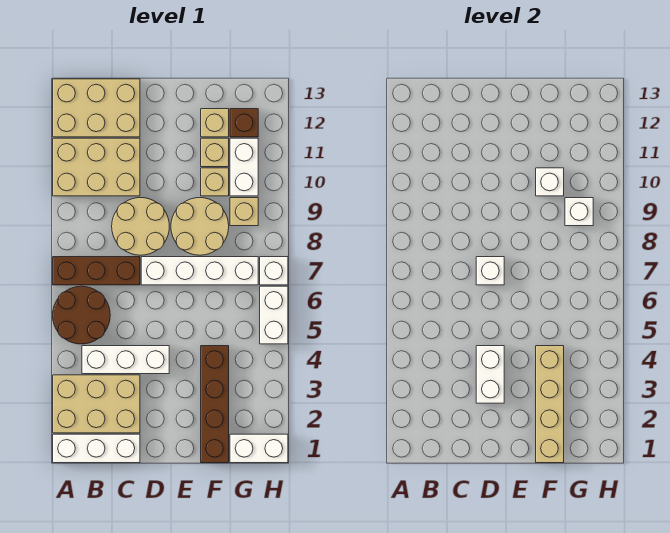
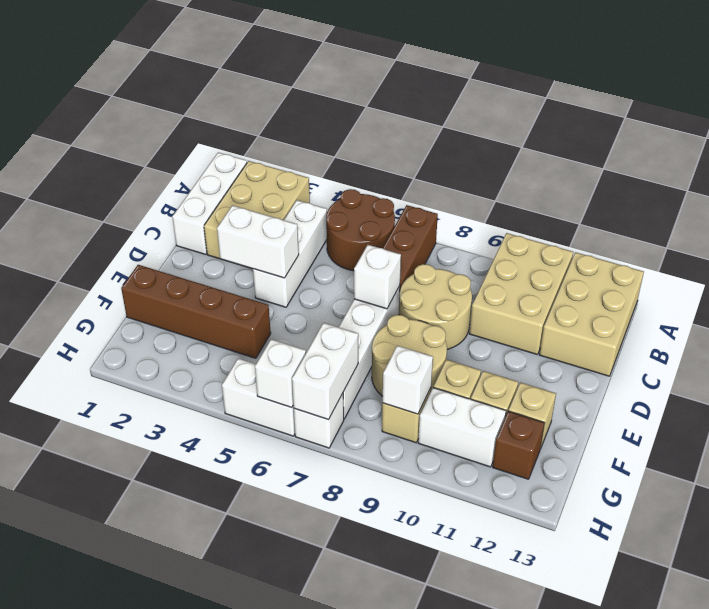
tan brick F1:F4 level 2 -> none
white brick F10 level 2 -> white brick H6 level 2
white brick G1:H1 level 1 -> white brick G7:H7 level 2

